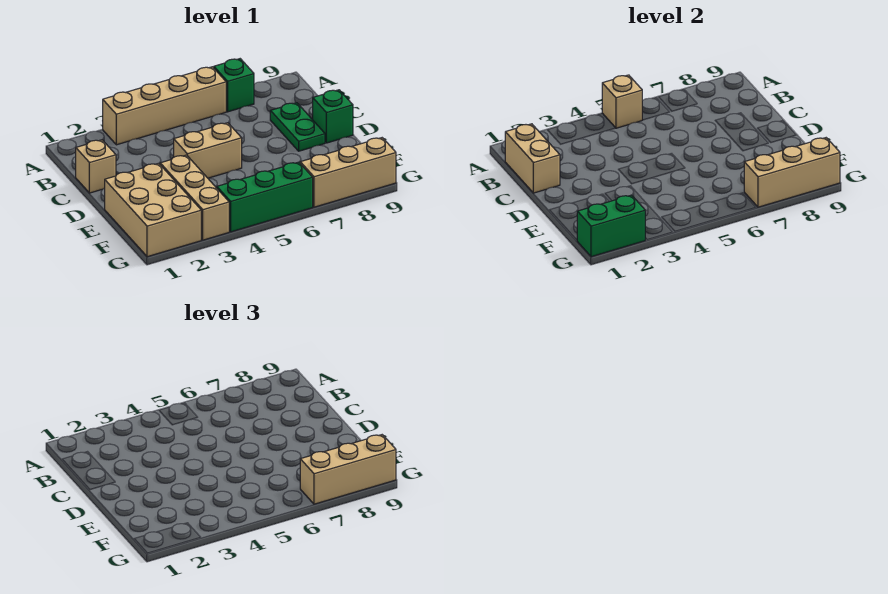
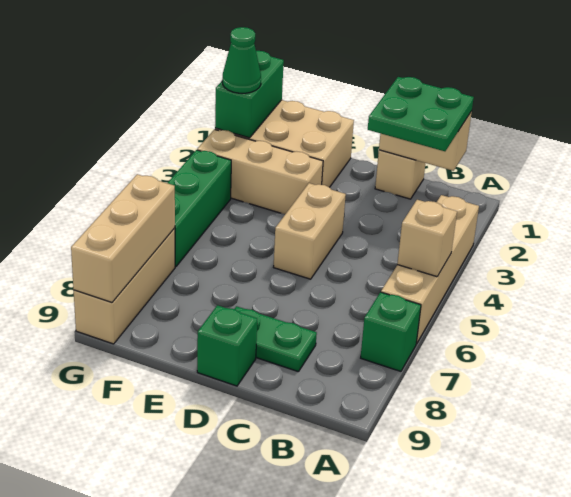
none -> green plate B1:C2 level 3
none -> green cone G2 level 3
tan brick G7:G9 level 3 -> none

